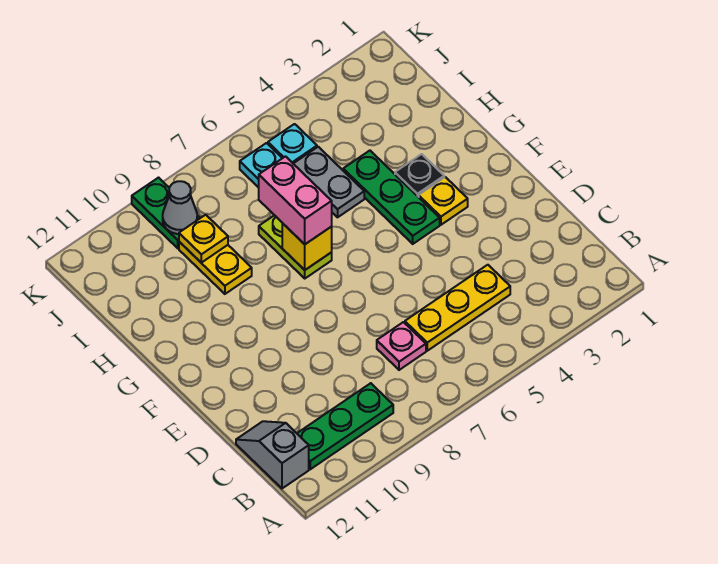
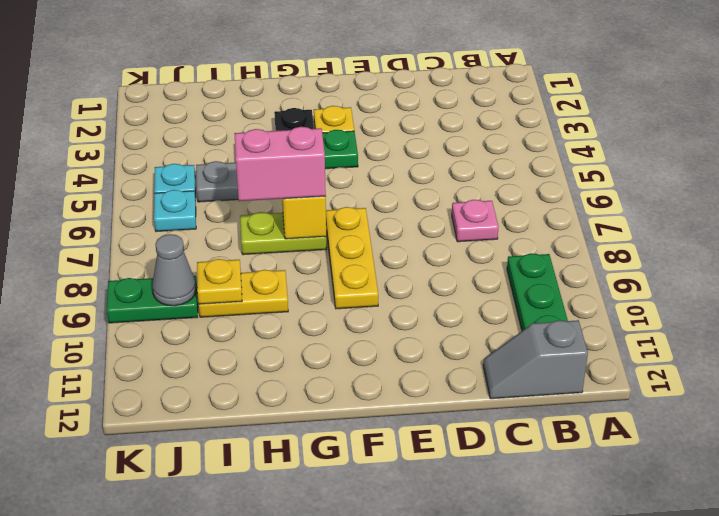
yellow plate C4:C6 level 1 -> yellow plate F7:F9 level 1

